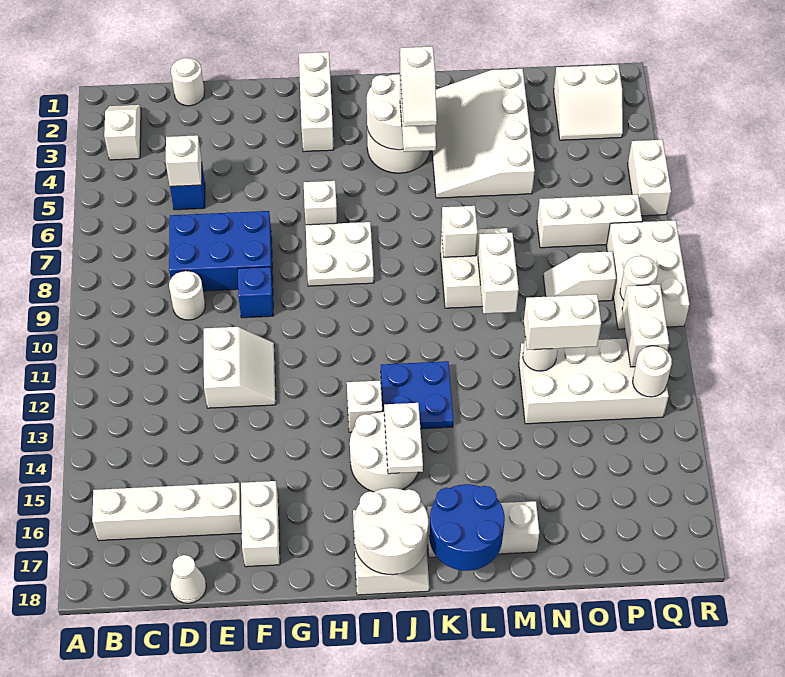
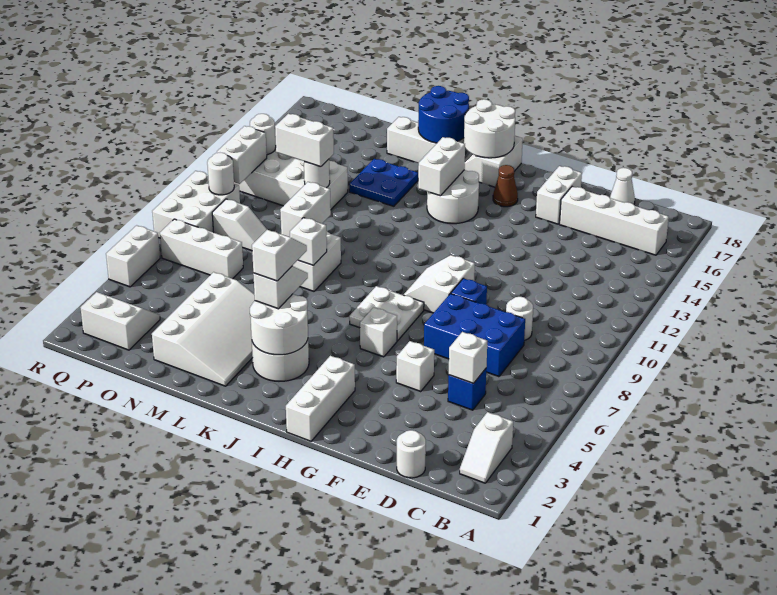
white slope E11:F12 level 1 top E -> white slope G9:H10 level 1 top G
none -> brown cone H16 level 1
white brick I13 level 1 -> white brick F5 level 1
blue plate J12:K13 level 1 -> blue plate L14:M15 level 1
white plate J14:J15 level 2 -> white brick J14:J15 level 2

